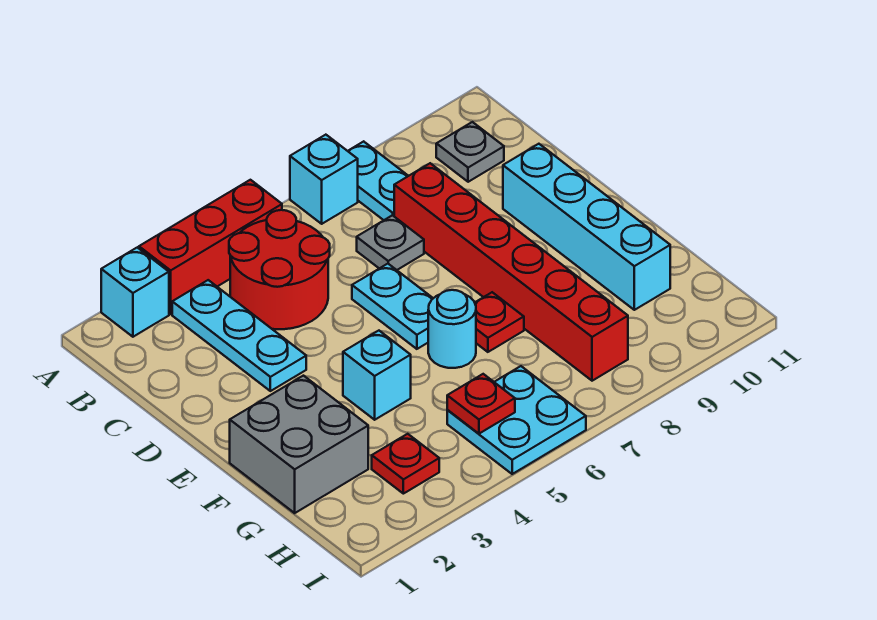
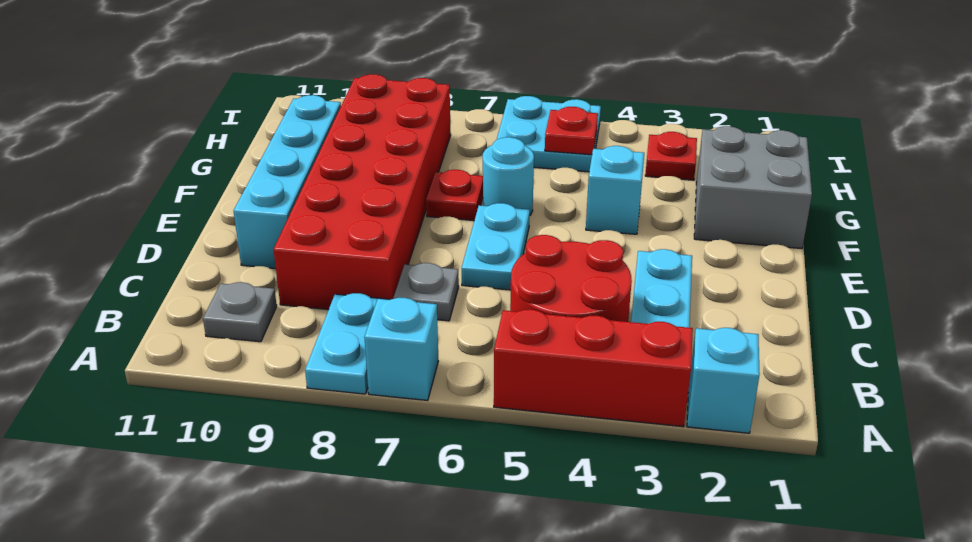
red brick C8:H8 level 1 -> red brick C8:H9 level 1

